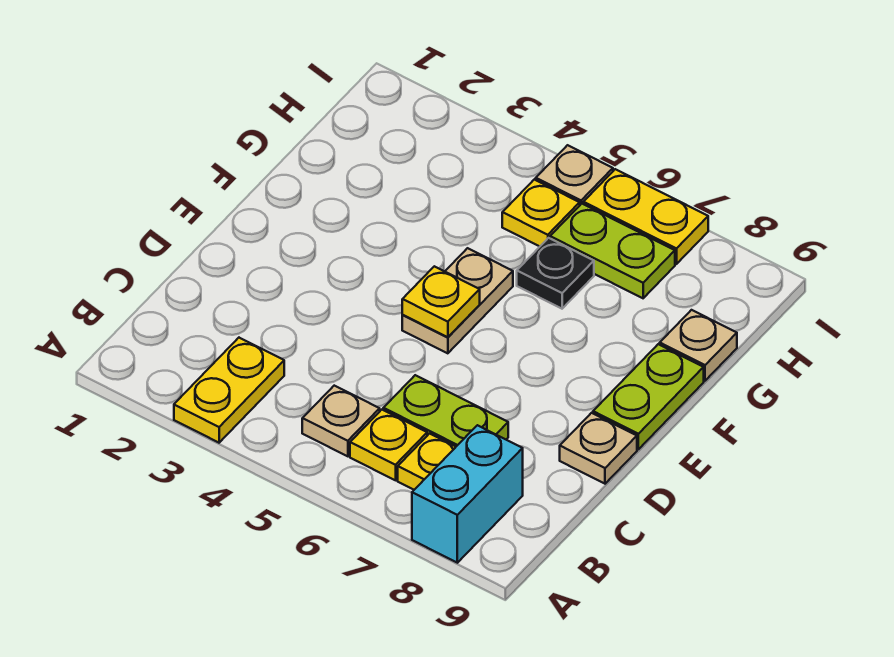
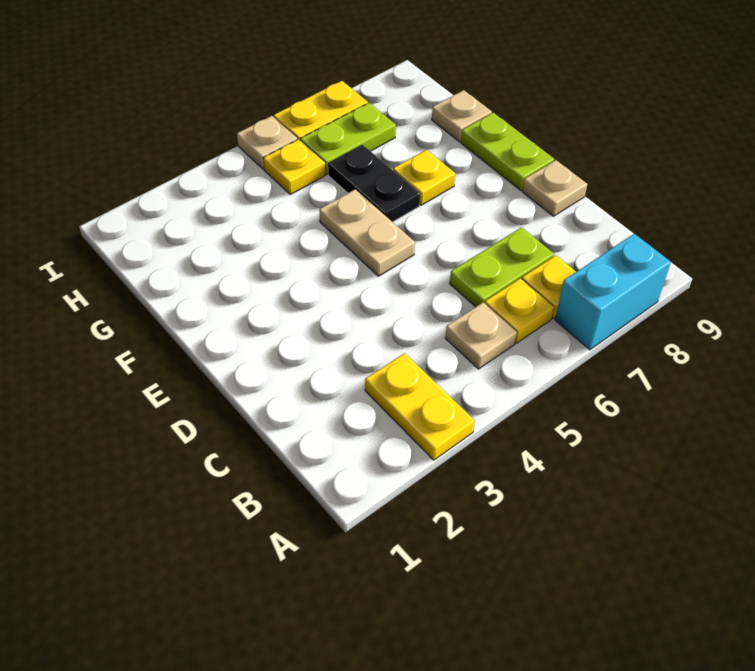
cyan brick A8:B8 level 1 -> cyan brick A7:A8 level 1
yellow plate E5 level 2 -> yellow plate F7 level 1
black plate G6 level 1 -> black plate F6:G6 level 1

